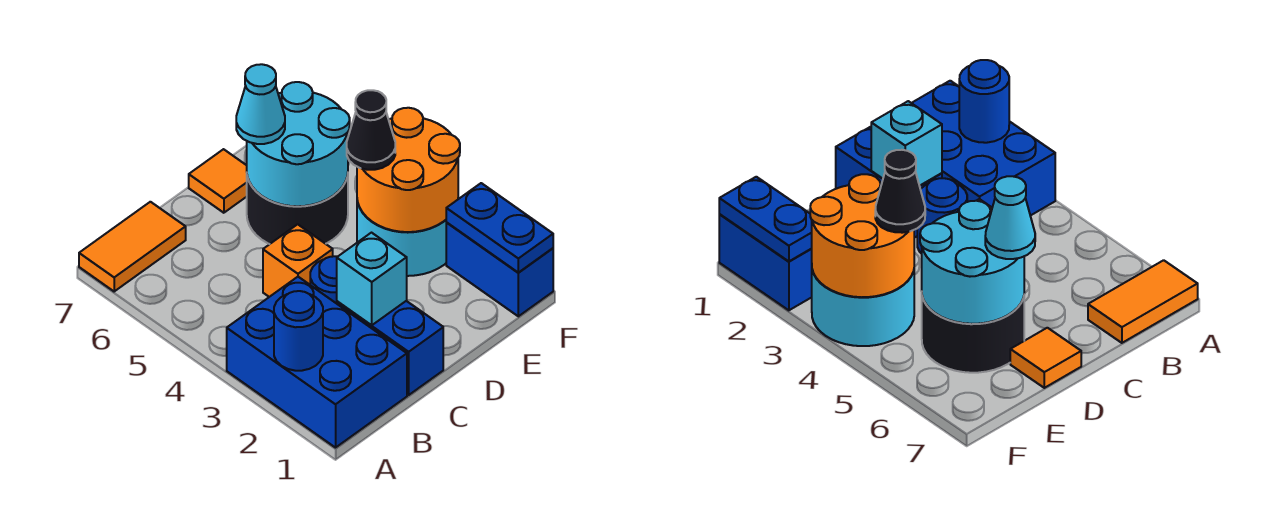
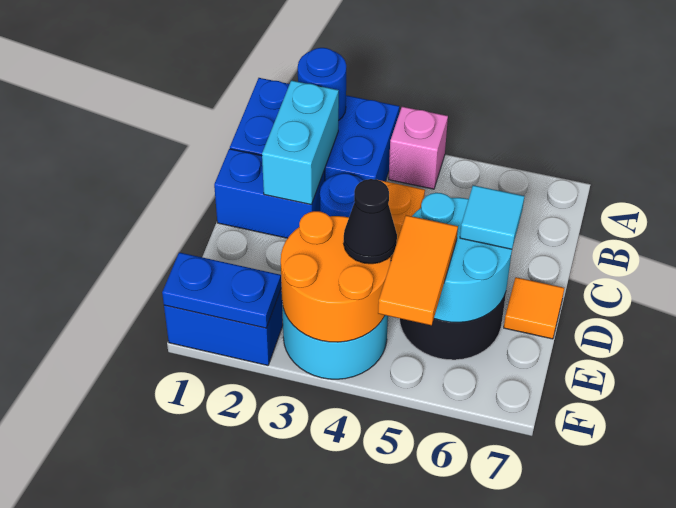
none -> pink brick A4 level 1
orange tile A7:B7 level 1 -> orange tile E5:F5 level 3
cyan brick C2 level 2 -> cyan brick B2:C2 level 2
cyan cone D6 level 3 -> cyan tile D6 level 3

